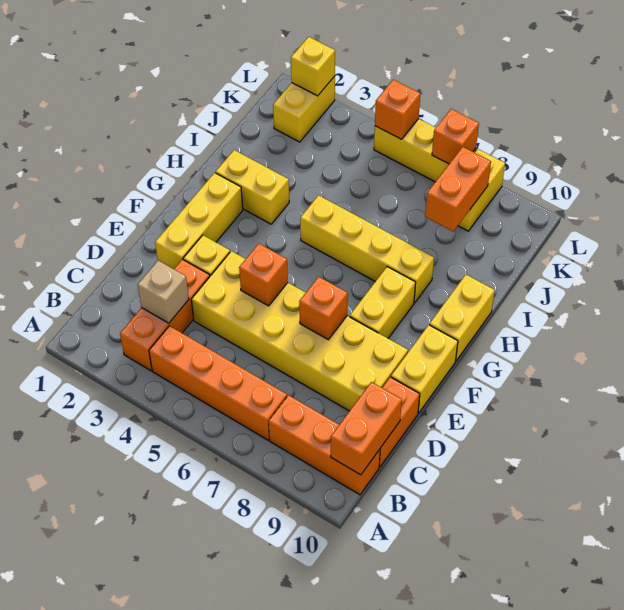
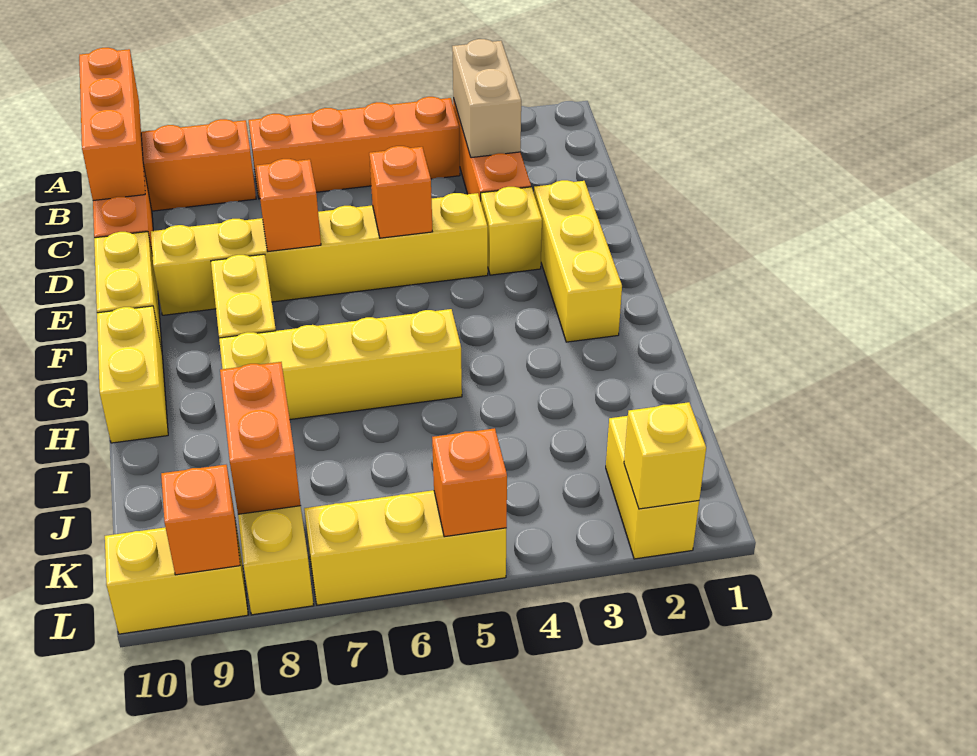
orange brick B10:C10 level 2 -> orange brick A10:C10 level 2
tan brick C3 level 2 -> tan brick B3:C3 level 2
yellow brick D4:E9 level 1 -> yellow brick E4:E9 level 1
yellow brick H2:H3 level 1 -> yellow brick L9:L10 level 1
orange brick L7 level 2 -> orange brick L9 level 2

